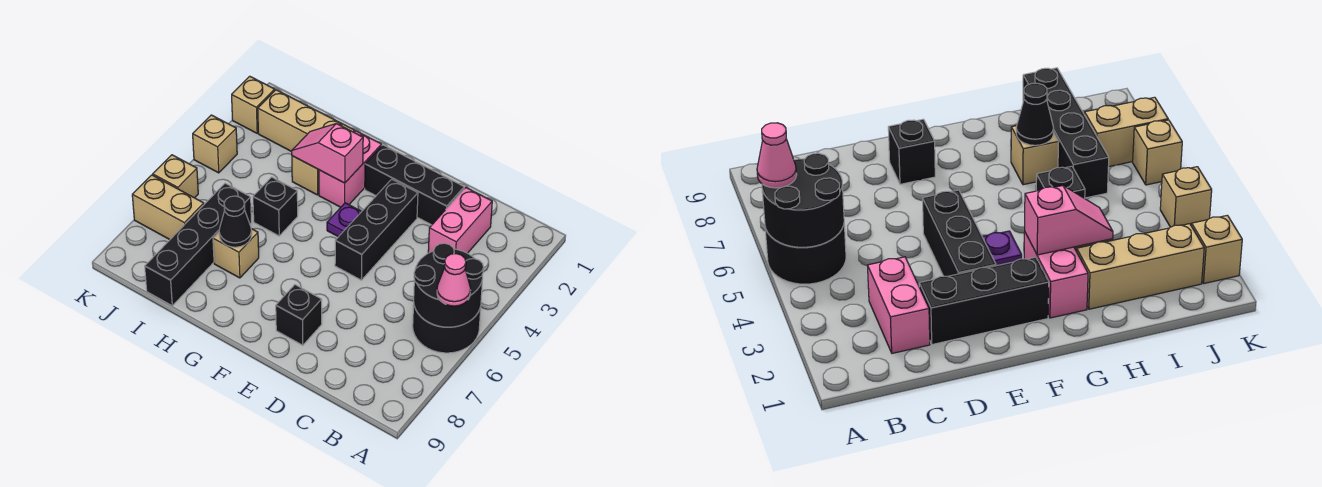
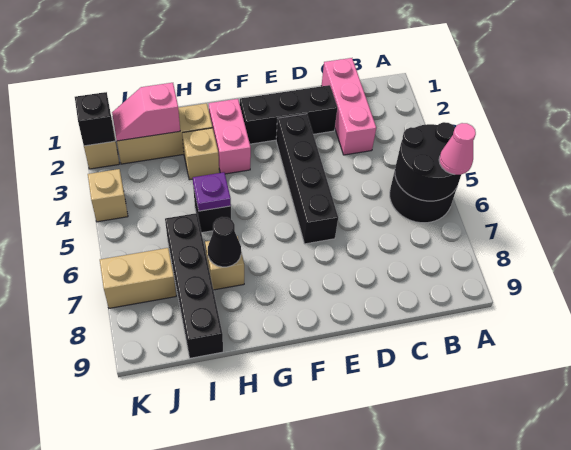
pink brick C2:C3 level 1 -> pink brick C1:C3 level 1
black brick E3:E5 level 1 -> black brick E3:E6 level 1
black brick E8 level 1 -> black brick K2 level 2
purple plate F4 level 1 -> purple plate H5 level 2
pink slope G3:H3 level 2 top G -> pink slope I2:J2 level 2 top I
tan brick K6 level 1 -> none

